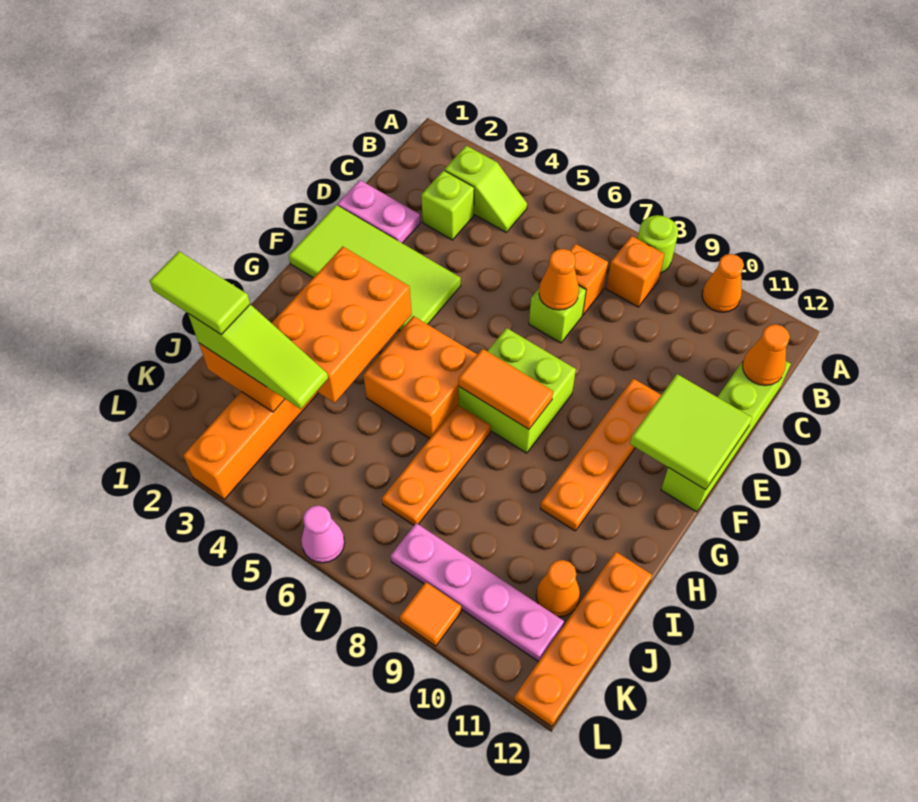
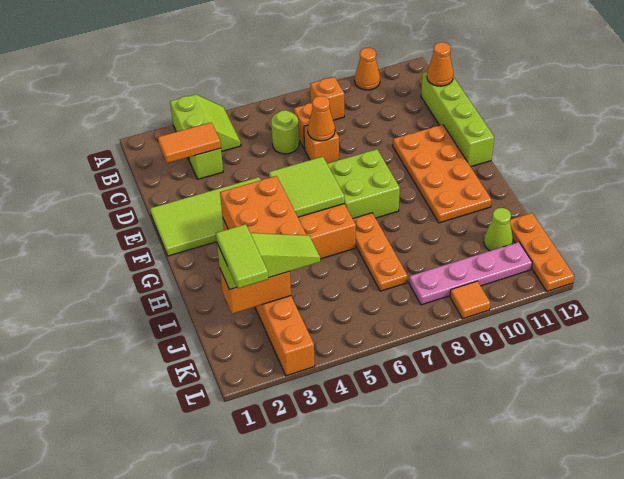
lime round brick A8 level 1 -> lime round brick C6 level 1
lime slope B3:B4 level 1 top 3 -> lime slope A3:B4 level 1 top 3
pink plate D1:D2 level 1 -> none
lime brick D7 level 1 -> orange brick D7 level 1
orange plate E10:H10 level 1 -> orange plate E10:H11 level 1
lime tile E11:F12 level 2 -> lime tile F5:G6 level 2
orange tile G7:G8 level 2 -> orange tile C2:C3 level 2
orange plate I12:L12 level 1 -> orange plate J12:L12 level 1
lime tile J1:J2 level 4 -> lime tile J2:K2 level 4
orange cone J11 level 1 -> lime cone J11 level 1
pink cone L6 level 1 -> none

